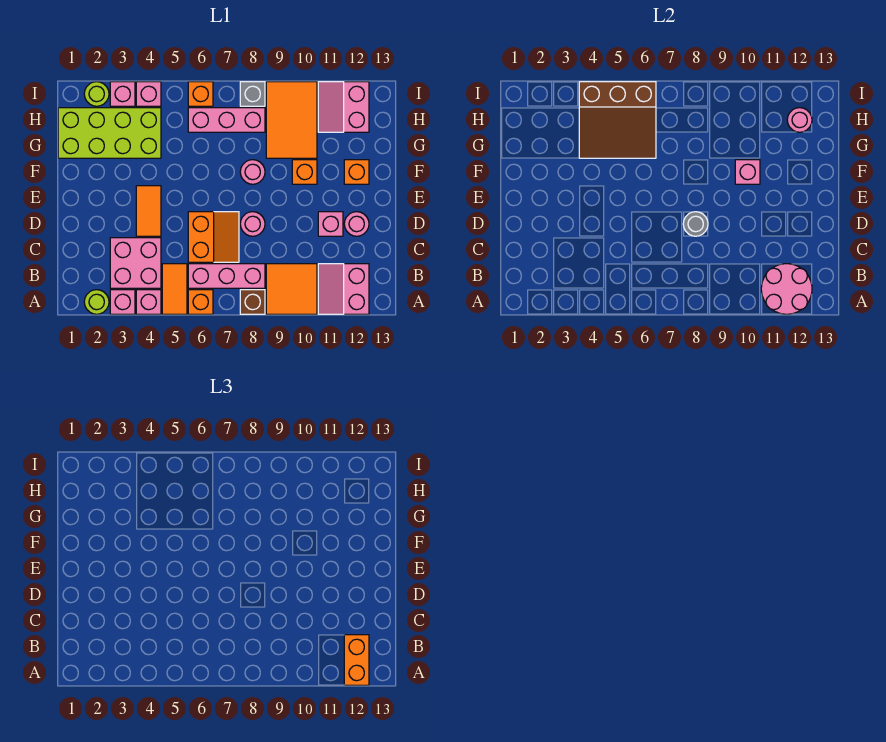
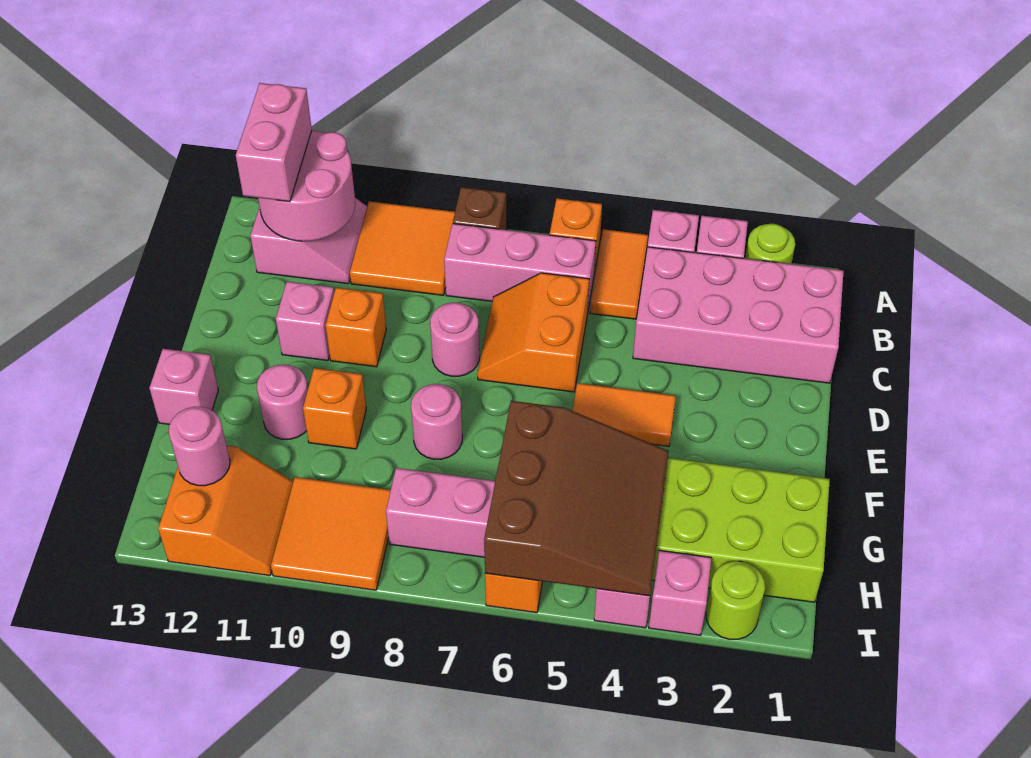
orange brick A12:B12 level 3 -> pink brick A12:B12 level 3
pink brick B3:C4 level 1 -> pink brick B1:C4 level 1
orange tile D4:E4 level 1 -> orange tile E4:E5 level 1
grey round brick D8 level 2 -> none
pink round brick D12 level 1 -> pink round brick F11 level 1
pink brick F10 level 2 -> pink brick F13 level 1
orange brick F12 level 1 -> orange brick D10 level 1
brown slope G4:I6 level 2 top I -> brown slope G4:I6 level 2 top 6
orange tile G9:I10 level 1 -> orange tile H9:I10 level 1
pink slope H11:I12 level 1 top 12 -> orange slope H11:I12 level 1 top 12
grey brick I8 level 1 -> none

